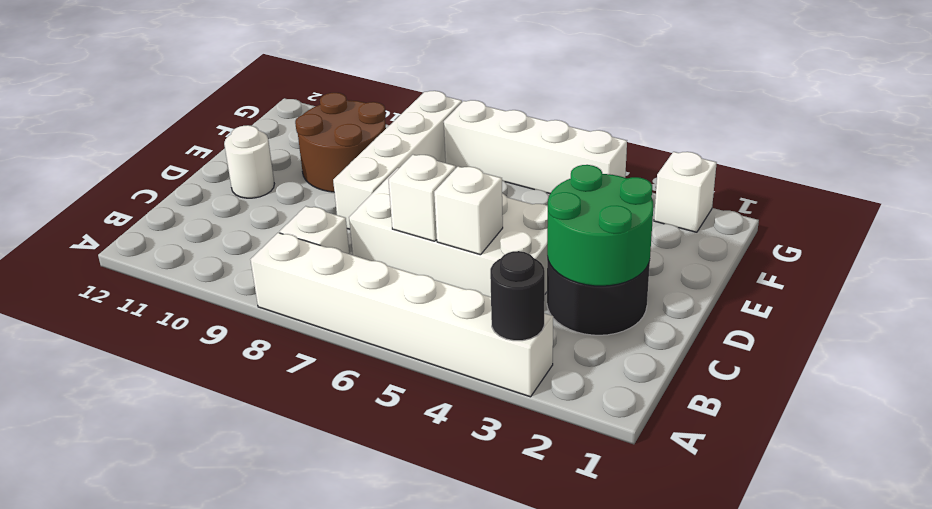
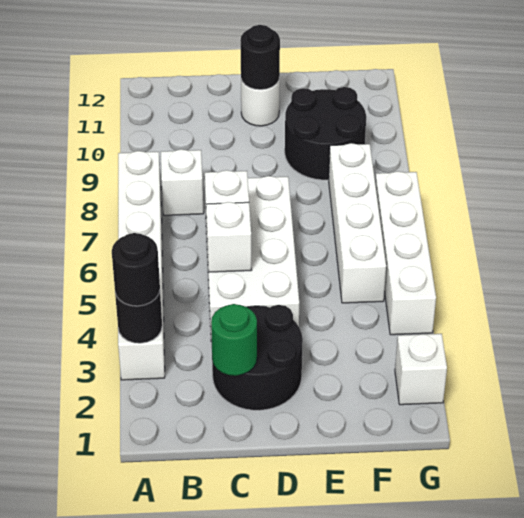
none -> black round brick A3 level 3
green round brick C2:D3 level 2 -> green round brick C2 level 2
white brick D8:G8 level 1 -> white brick F5:F8 level 1
none -> black round brick D11 level 2
brown round brick E9:F10 level 1 -> black round brick E9:F10 level 1

